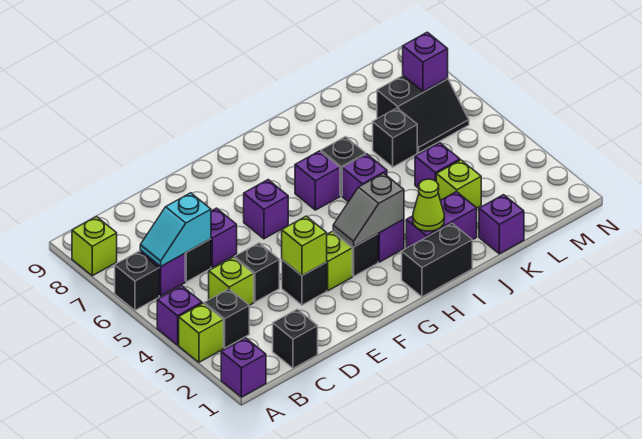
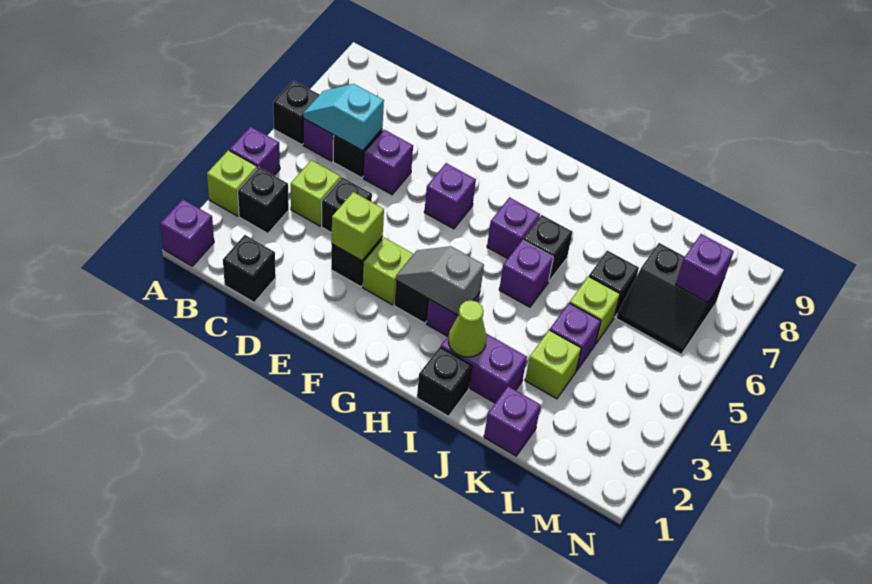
lime brick A8 level 1 -> lime brick K5 level 1
black brick H1:I1 level 1 -> black brick I1 level 1

